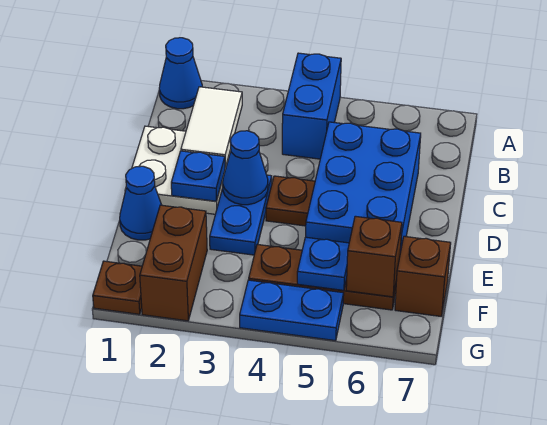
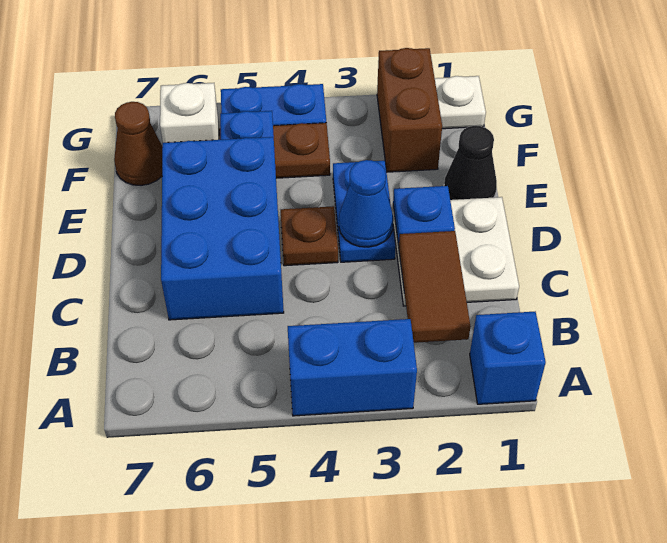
blue cone A1 level 1 -> blue brick A1 level 1
blue brick A4:B4 level 1 -> blue brick A3:A4 level 1
white tile B2:C2 level 2 -> brown tile B2:C2 level 2
blue cone E1 level 1 -> black cone E1 level 1
brown brick F6 level 2 -> white brick F6 level 2
brown brick F7 level 1 -> brown cone F7 level 1
brown plate G1 level 1 -> white plate G1 level 1

